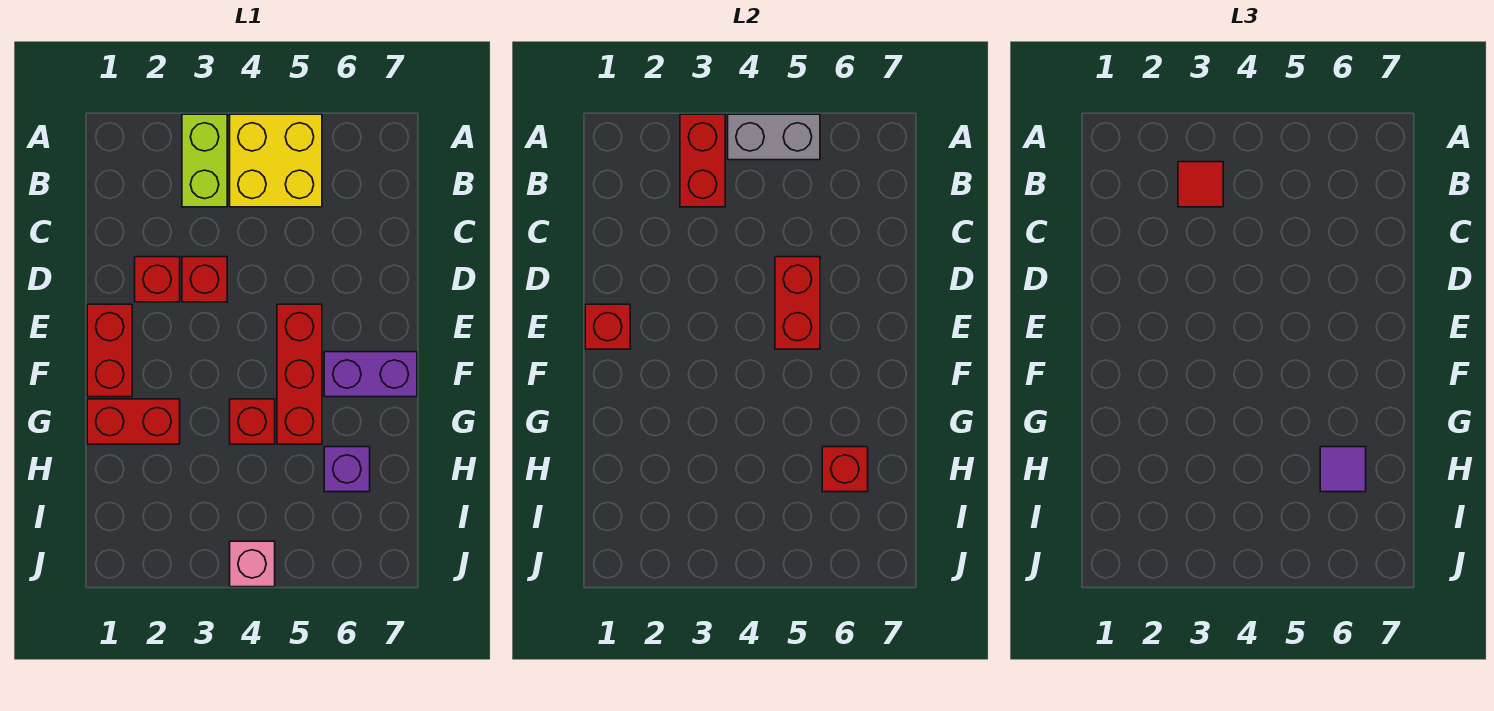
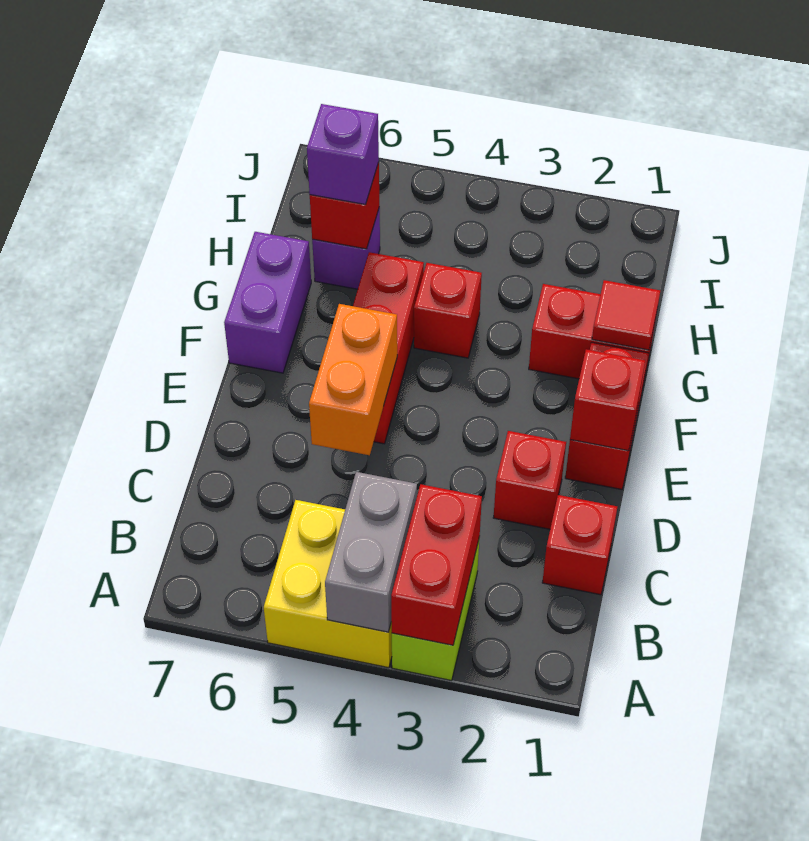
grey brick A4:A5 level 2 -> grey brick A4:B4 level 2
red tile B3 level 3 -> red tile G1 level 2
red brick D3 level 1 -> red brick C1 level 1
red brick D5:E5 level 2 -> orange brick D5:E5 level 2
purple brick F6:F7 level 1 -> purple brick F7:G7 level 1
purple tile H6 level 3 -> purple brick H6 level 3
pink brick J4 level 1 -> none

